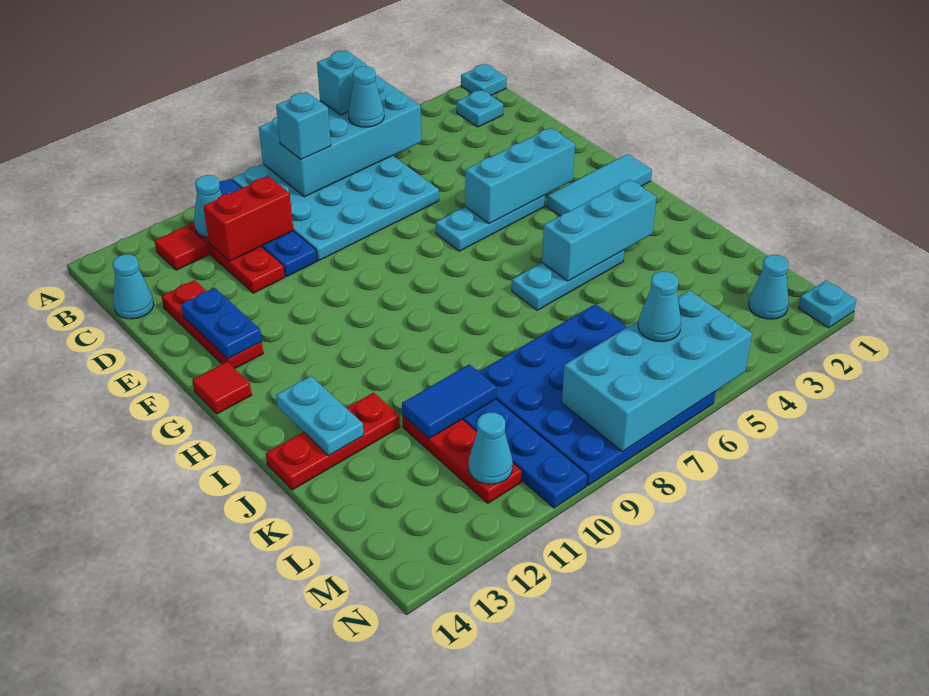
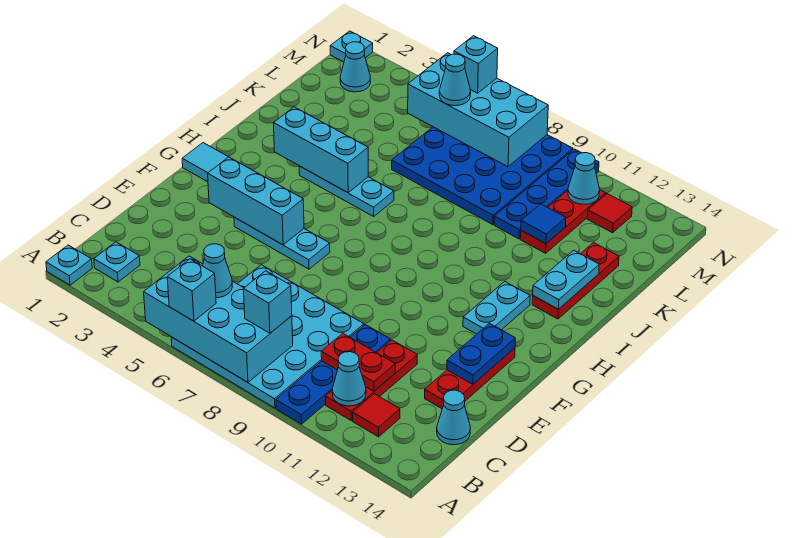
red brick C10:C11 level 2 -> red plate C10:C11 level 2
none -> cyan plate G12:H12 level 1
red tile G14 level 1 -> red tile M12 level 1
red plate J12:J14 level 1 -> red plate I13:K13 level 1
blue tile K10:K11 level 2 -> blue tile K11 level 2
none -> cyan brick N6 level 3

